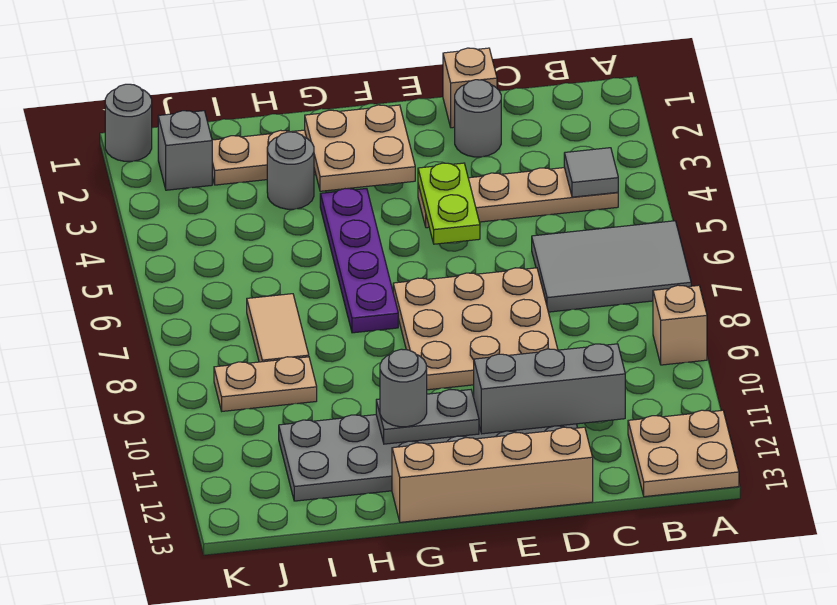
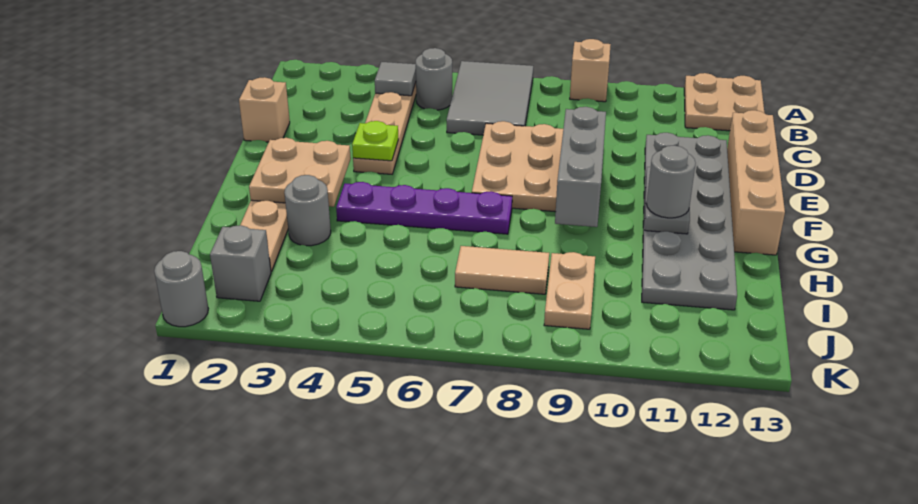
grey brick C11:E11 level 2 -> grey brick E9:G9 level 2
grey round brick D2 level 1 -> grey round brick B5 level 1
lime plate E4:E5 level 2 -> lime plate E4 level 2

